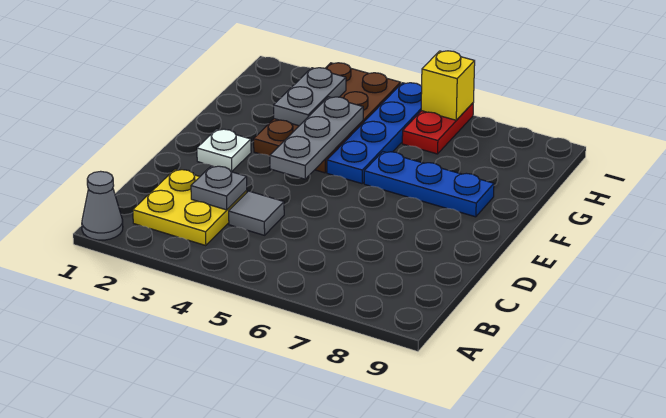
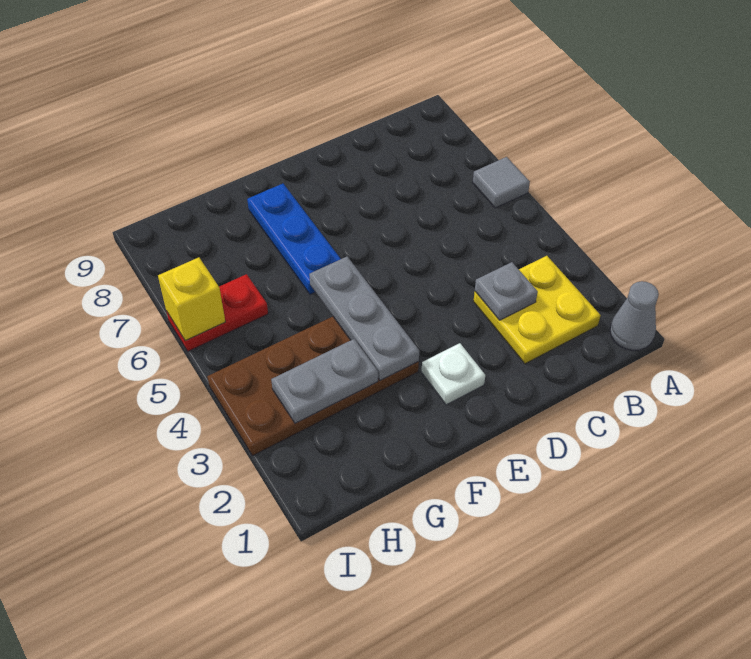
grey tile C4 level 1 -> grey tile A6 level 1
grey plate E4:G4 level 2 -> grey plate F3:F5 level 2
blue plate F5:I5 level 1 -> none

